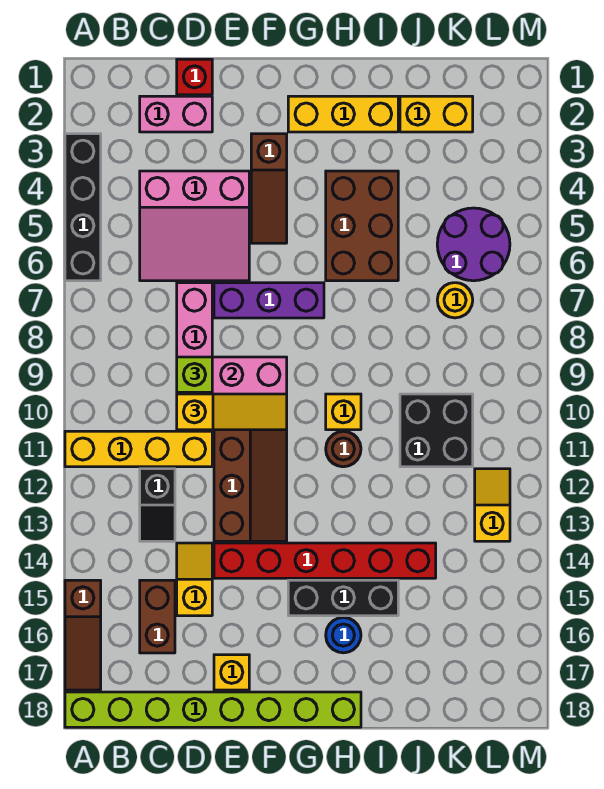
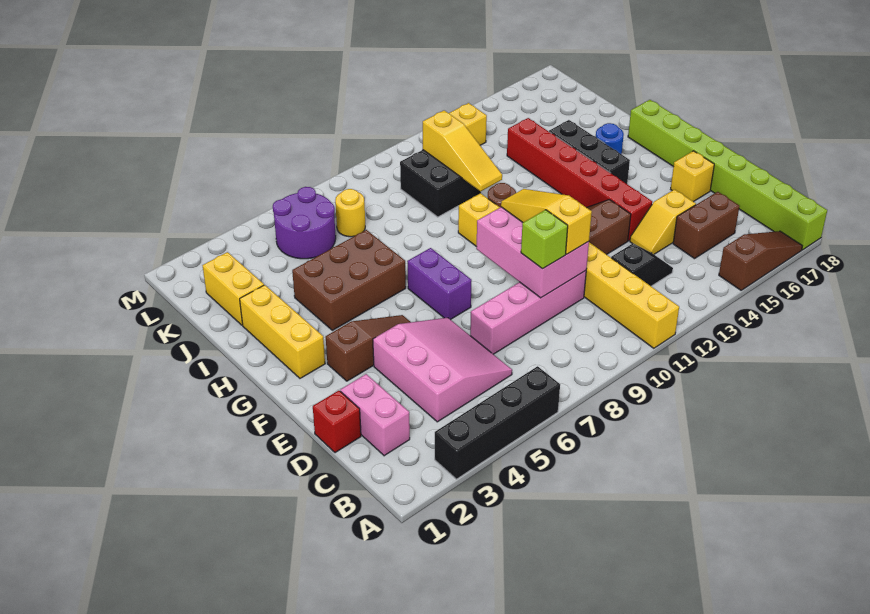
purple brick E7:G7 level 1 -> purple brick F7:G7 level 1
none -> yellow slope I11:K11 level 2 top K

